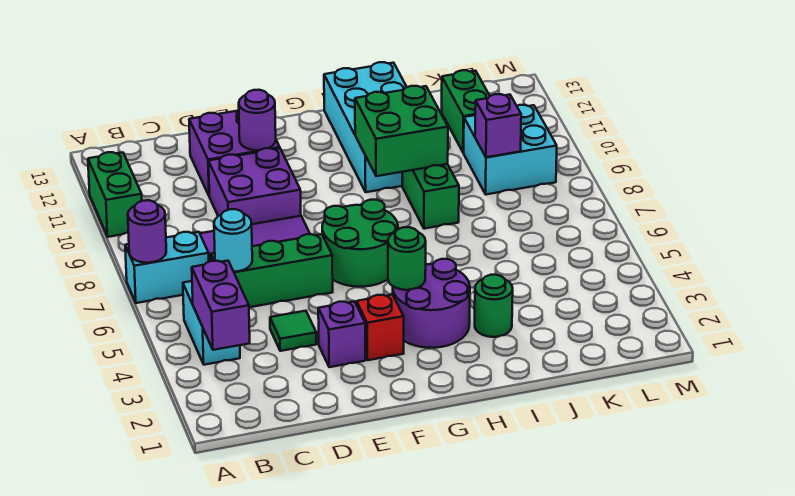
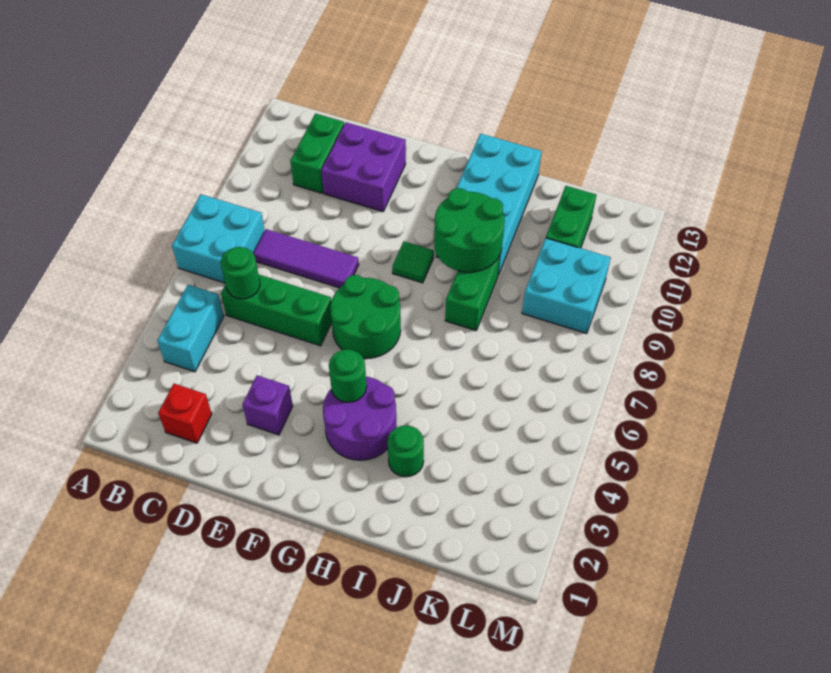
cyan brick A7:B7 level 1 -> cyan brick A7:B8 level 1
purple round brick A7 level 2 -> none
green brick A10:A11 level 1 -> green brick C11:C12 level 1
purple brick B3:B4 level 2 -> none
cyan round brick C6 level 2 -> green round brick C6 level 2
green tile D4 level 1 -> green tile G9 level 1
purple brick D9:E10 level 1 -> none
purple round brick E11 level 2 -> none
red brick F3 level 1 -> red brick C2 level 1
green brick H9:I10 level 2 -> green round brick H9:I10 level 2
purple brick K9 level 2 -> none

